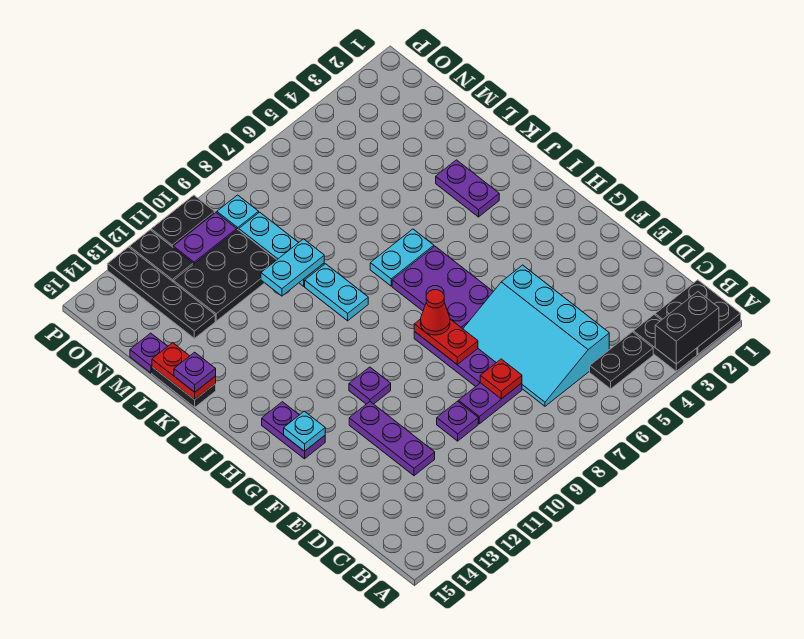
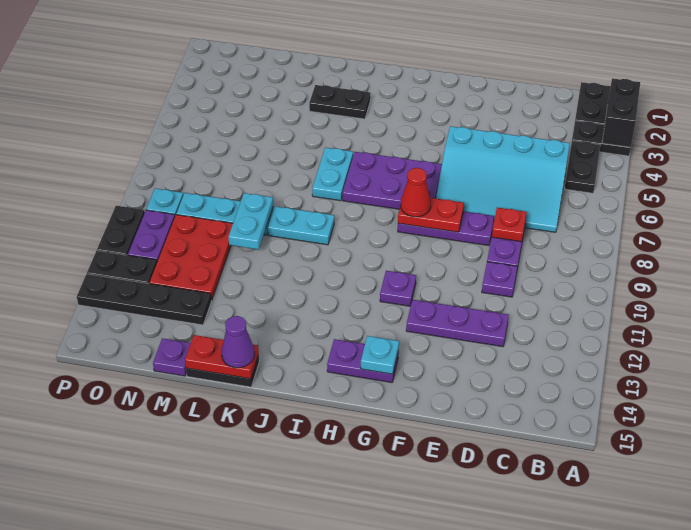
purple plate J3:K3 level 1 -> black plate J3:K3 level 1
purple plate K15 level 3 -> purple cone K15 level 3
black plate M10:N12 level 1 -> red plate M10:N12 level 1

